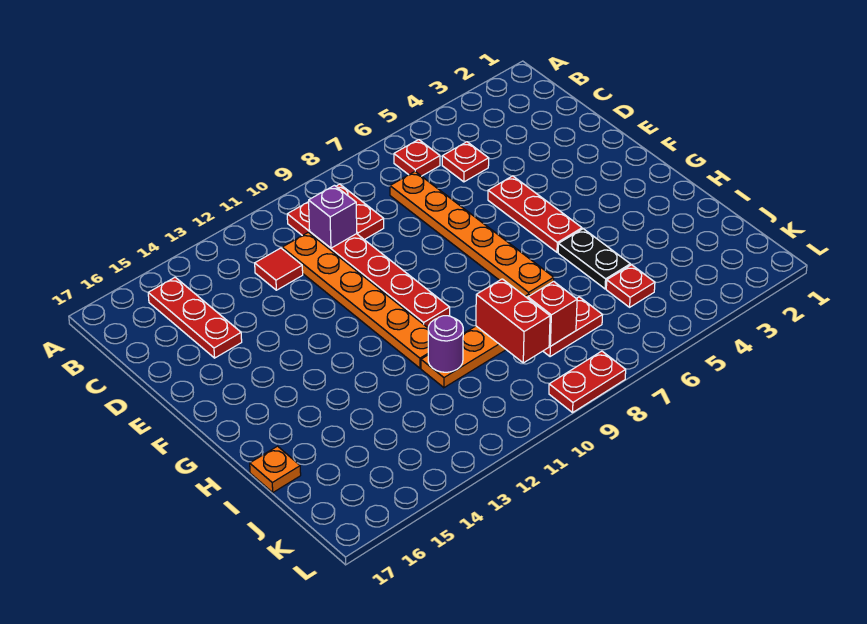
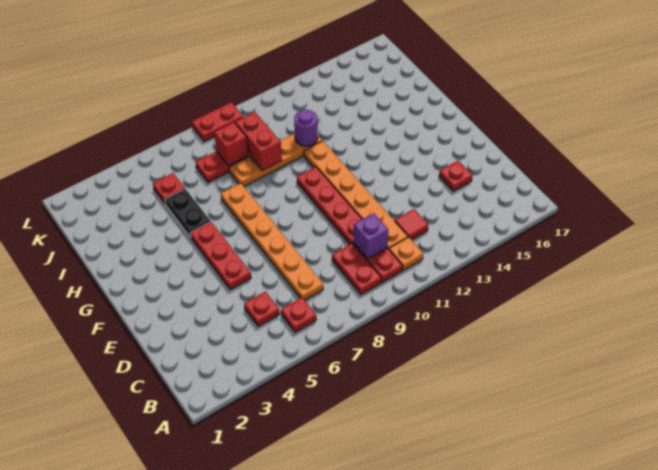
red plate B15:D15 level 1 -> red plate D15 level 1
orange plate I17 level 1 -> orange plate B11 level 1

